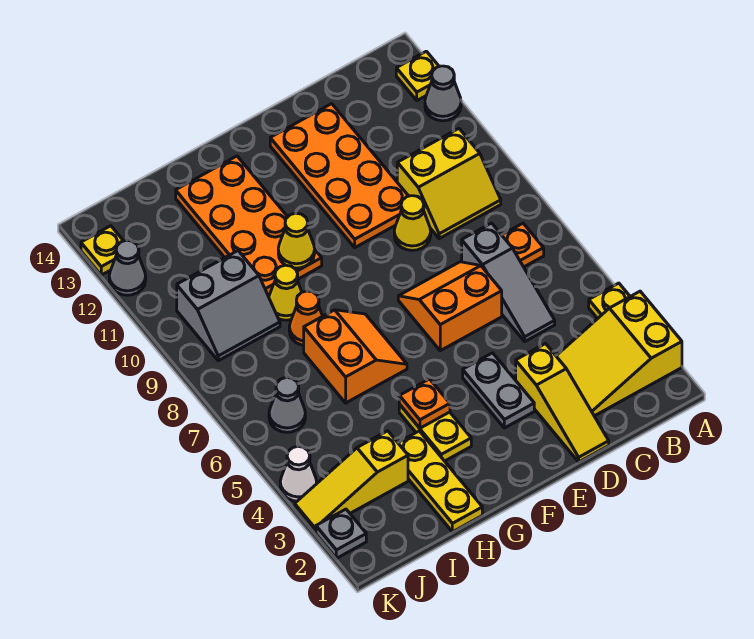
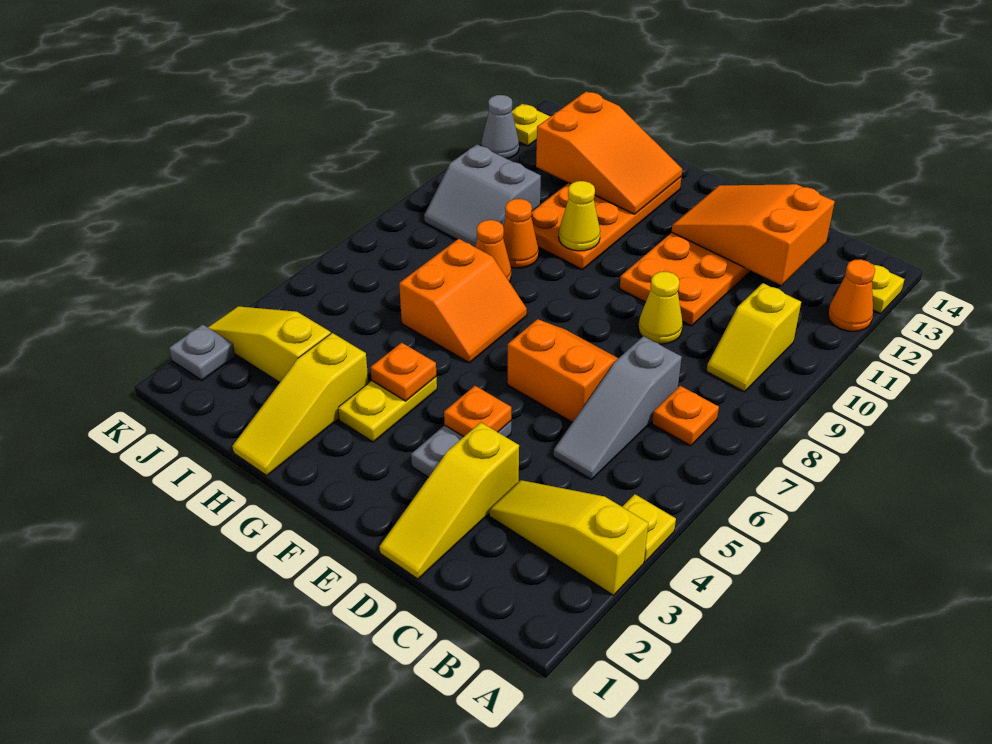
yellow slope A2:C3 level 1 top A -> yellow slope A3:C3 level 1 top A
grey cone A12 level 1 -> orange cone A12 level 1
yellow slope B9:C10 level 1 top 10 -> yellow slope B9:B10 level 1 top 10
none -> orange slope C12:E13 level 2 top C
none -> orange plate E4 level 2
none -> orange slope G12:I13 level 2 top I
yellow plate H1:H3 level 1 -> yellow slope H1:H3 level 1 top 3
yellow cone H9 level 1 -> orange cone H9 level 1
grey cone J6 level 1 -> none
white cone K4 level 1 -> none

